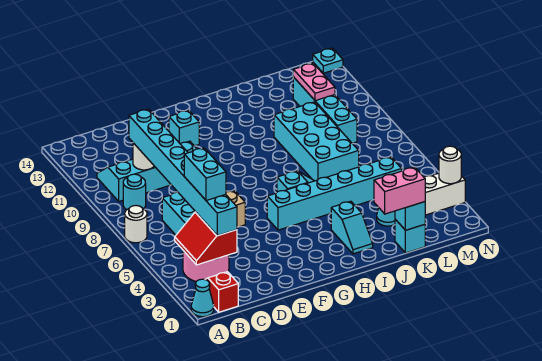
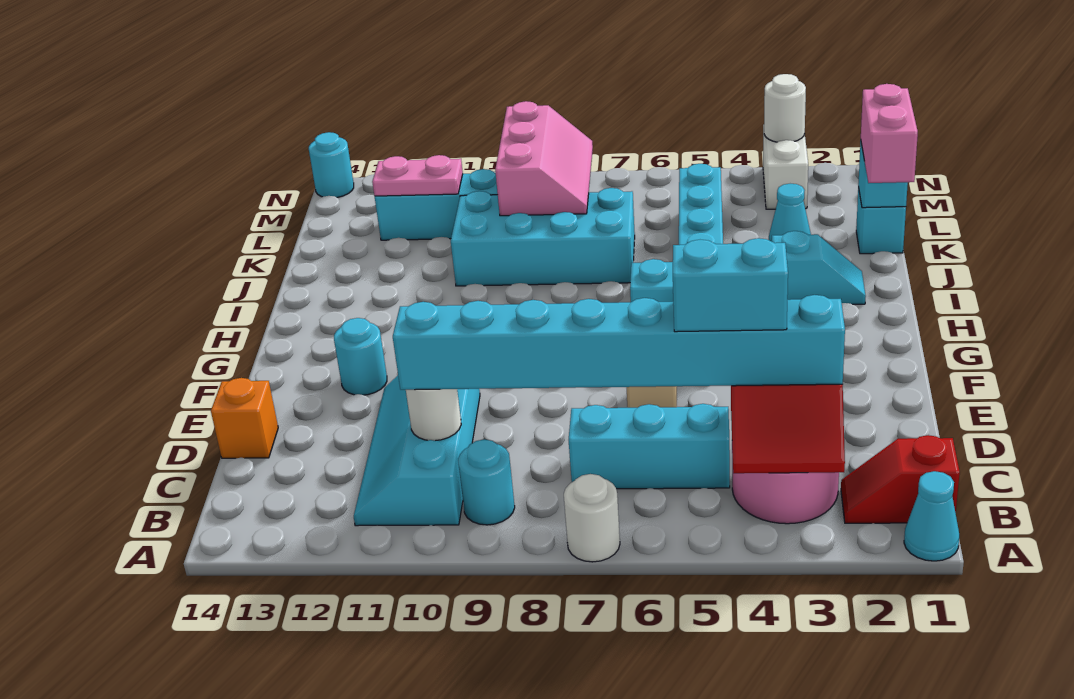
none -> orange brick D14 level 1
cyan brick F12 level 1 -> cyan round brick F12 level 1
none -> pink slope K8:M9 level 2 top 9
cyan plate N14 level 1 -> cyan round brick N14 level 1

